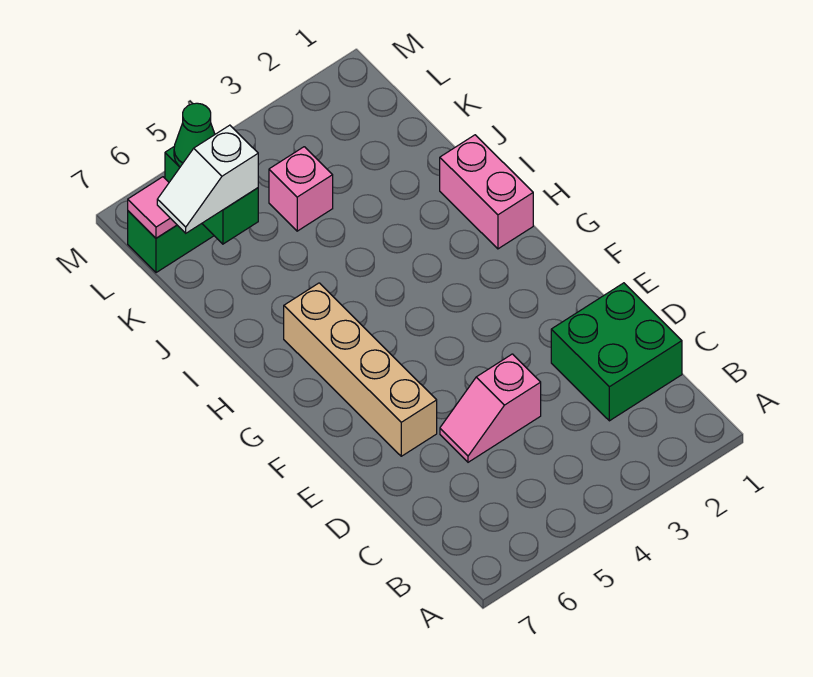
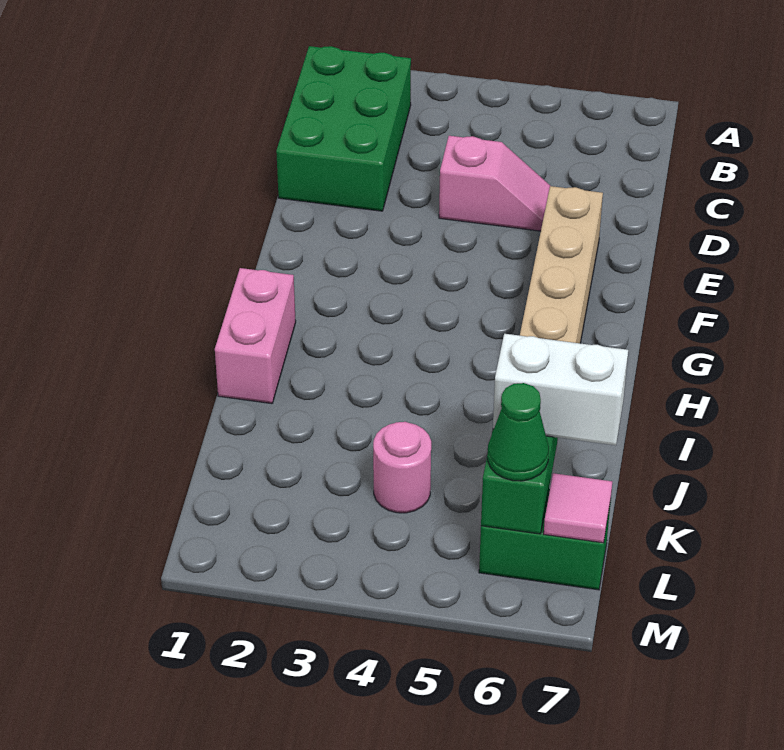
green brick C1:D2 level 1 -> green brick B1:D2 level 1
pink brick K4 level 1 -> pink round brick K4 level 1
white slope K6:K7 level 3 top 6 -> white brick K6:K7 level 3

